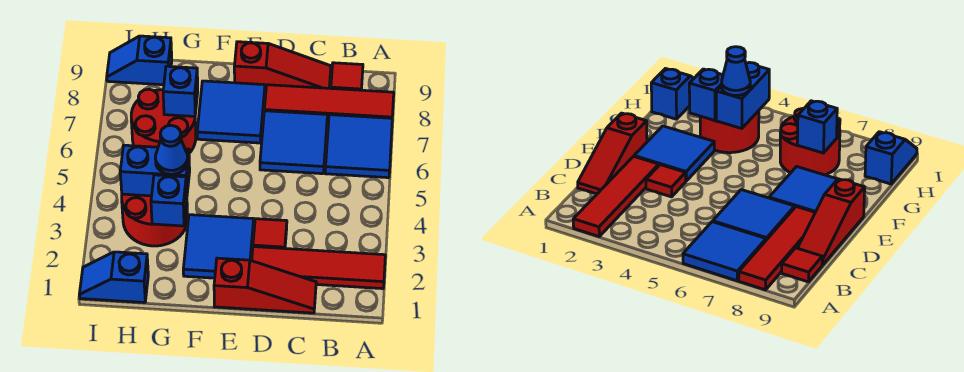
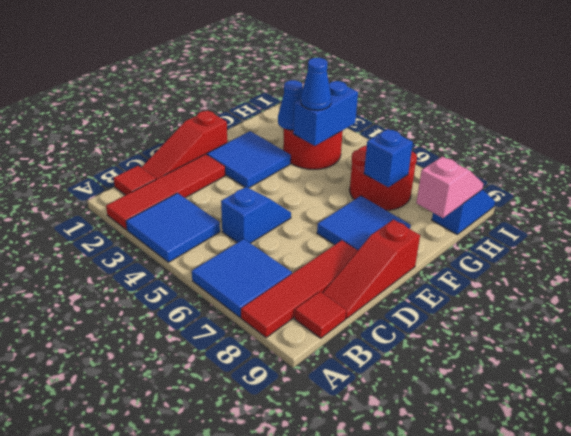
blue tile C6:D7 level 1 -> blue tile A3:B4 level 1
red tile D3 level 1 -> red tile B1 level 1
blue brick G3 level 2 -> blue cone G3 level 2
none -> pink slope G9:H9 level 2 top G
blue slope H1:I1 level 1 top H -> blue slope C5:D5 level 1 top C

